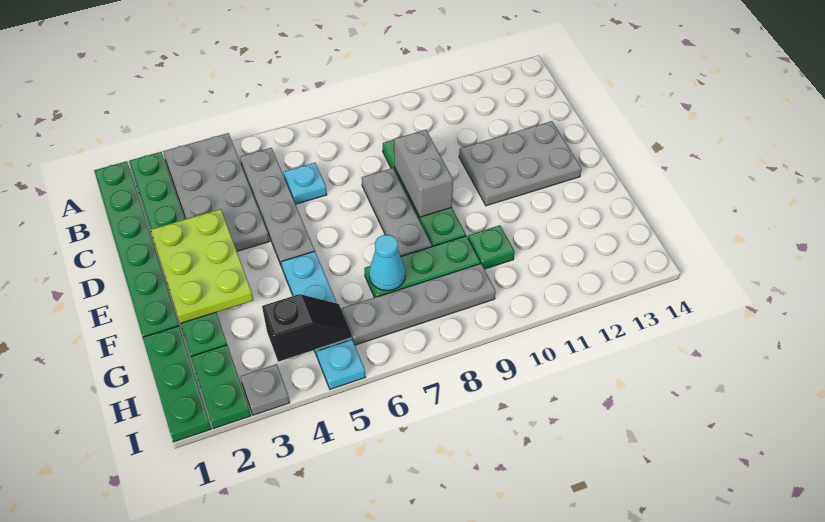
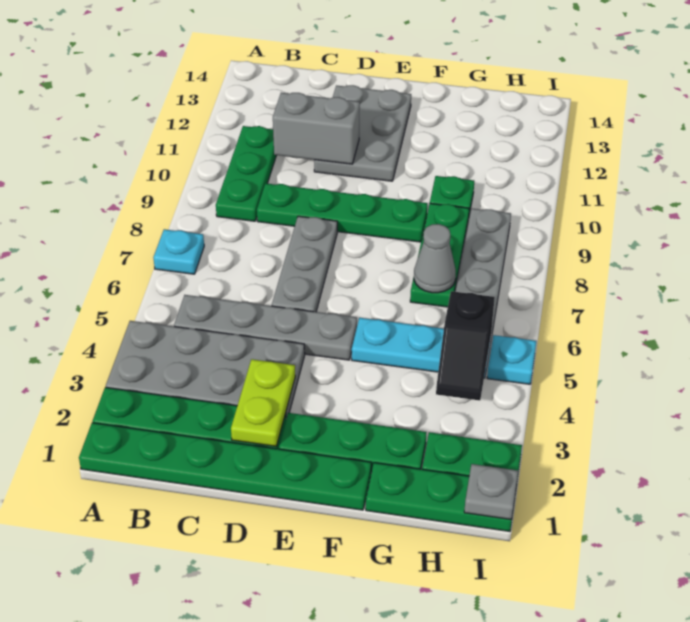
none -> green plate B9:B11 level 1
cyan plate C6 level 1 -> cyan plate A7 level 1
lime plate D2:F3 level 2 -> lime plate D2:D3 level 2
grey plate D8:F8 level 1 -> grey plate D6:D8 level 1
grey brick D9:E9 level 2 -> grey brick C11:D11 level 2
cyan cone G7 level 2 -> grey cone G7 level 2
black slope H4:H5 level 2 top 4 -> black slope H4:H5 level 2 top 5
grey plate I3 level 1 -> grey plate I1 level 2

